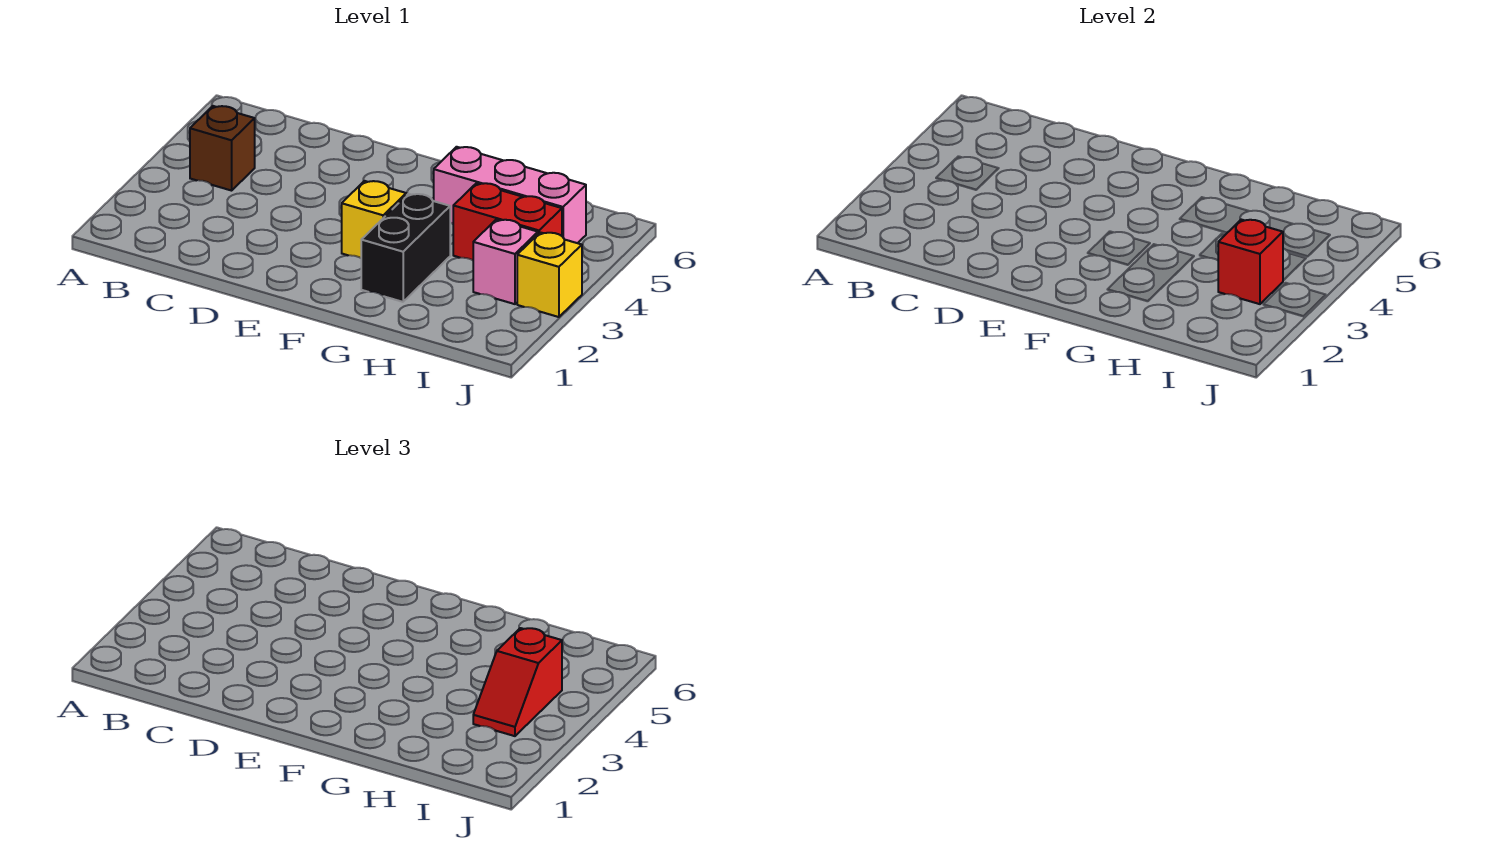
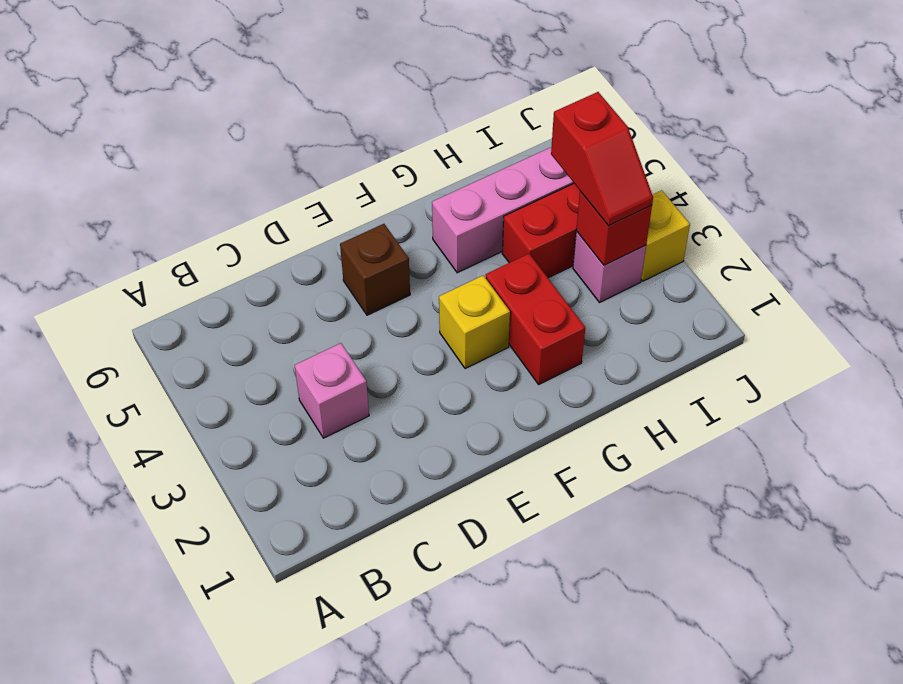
brown brick B4 level 1 -> brown brick E5 level 1
none -> pink brick C3 level 1
black brick G2:G3 level 1 -> red brick G2:G3 level 1

